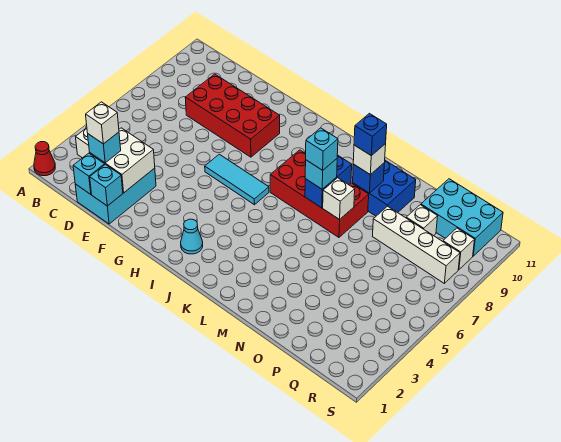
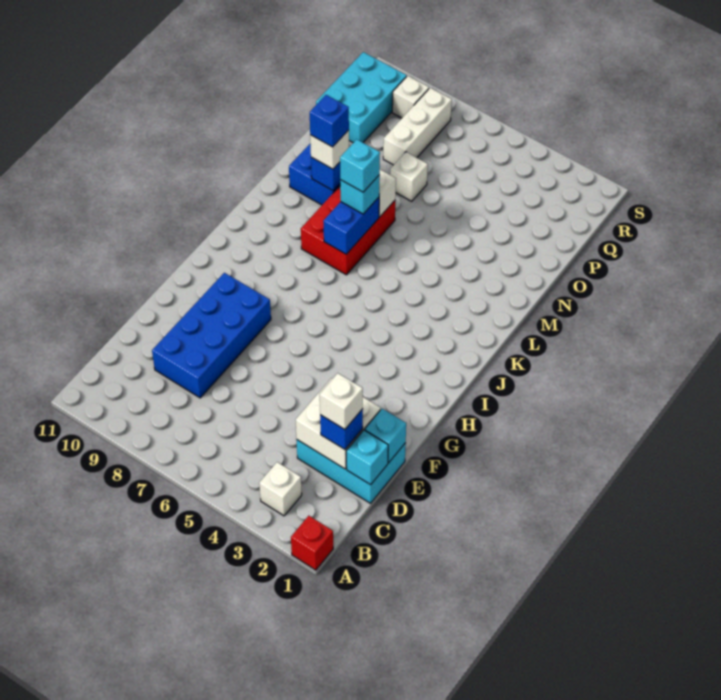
red cone A1 level 1 -> red brick A1 level 1
cyan brick D2 level 3 -> blue brick D2 level 3
red brick D8:G9 level 1 -> blue brick D8:G9 level 1
cyan tile G6:I6 level 1 -> none
cyan cone I2 level 1 -> none
red brick J7:M8 level 1 -> red brick K7:M8 level 1
blue brick L7:L8 level 2 -> blue brick K7:L7 level 2
white brick O8:R8 level 1 -> white brick P8:R8 level 1
white brick P9 level 1 -> white brick O7 level 1

